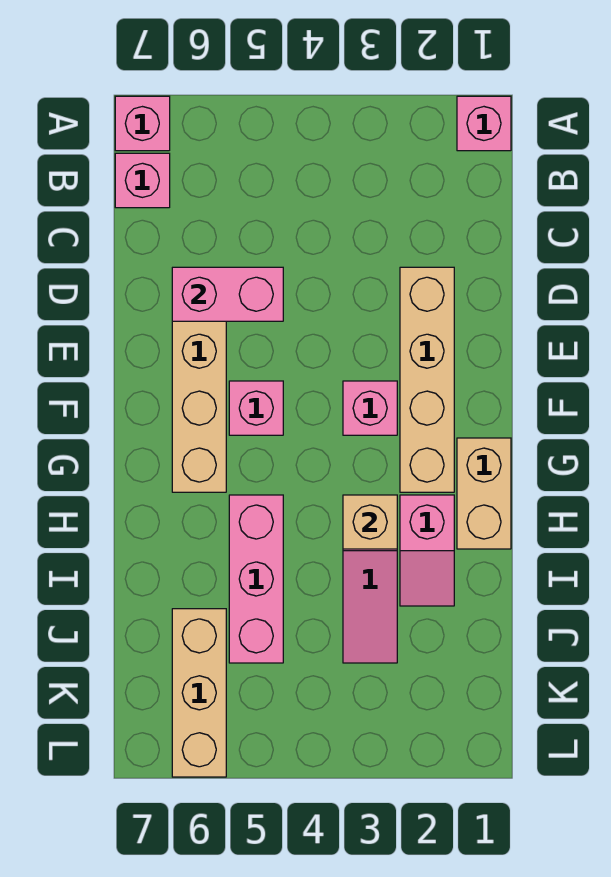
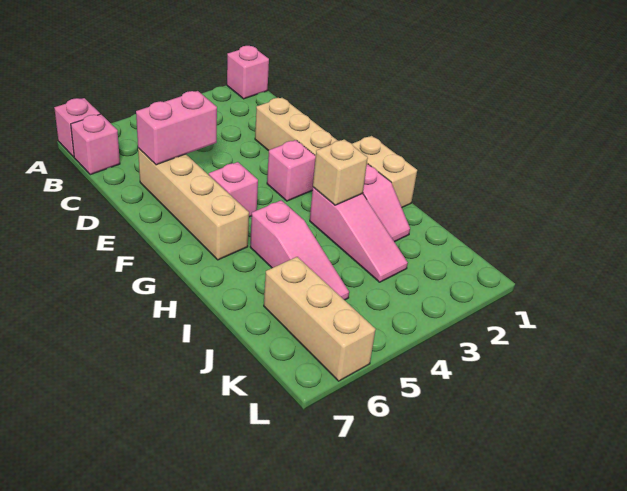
pink brick H5:J5 level 1 -> pink slope H5:J5 level 1 top H

